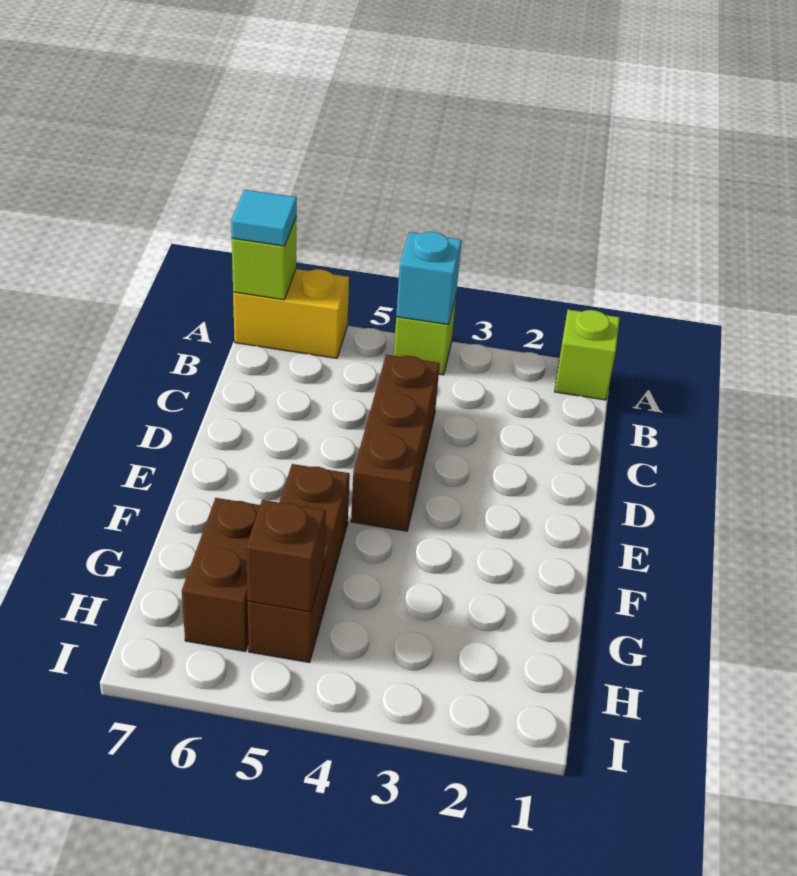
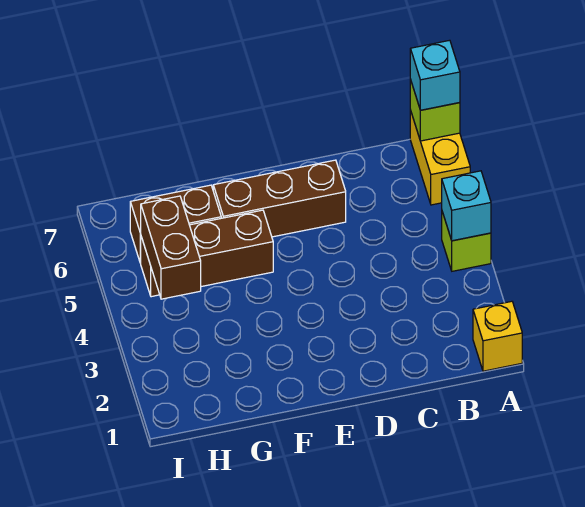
lime brick A1 level 1 -> yellow brick A1 level 1
cyan tile A7 level 3 -> cyan brick A7 level 3
brown brick C4:E4 level 1 -> brown brick D6:F6 level 1
brown brick H5 level 2 -> brown brick H4:H5 level 2

